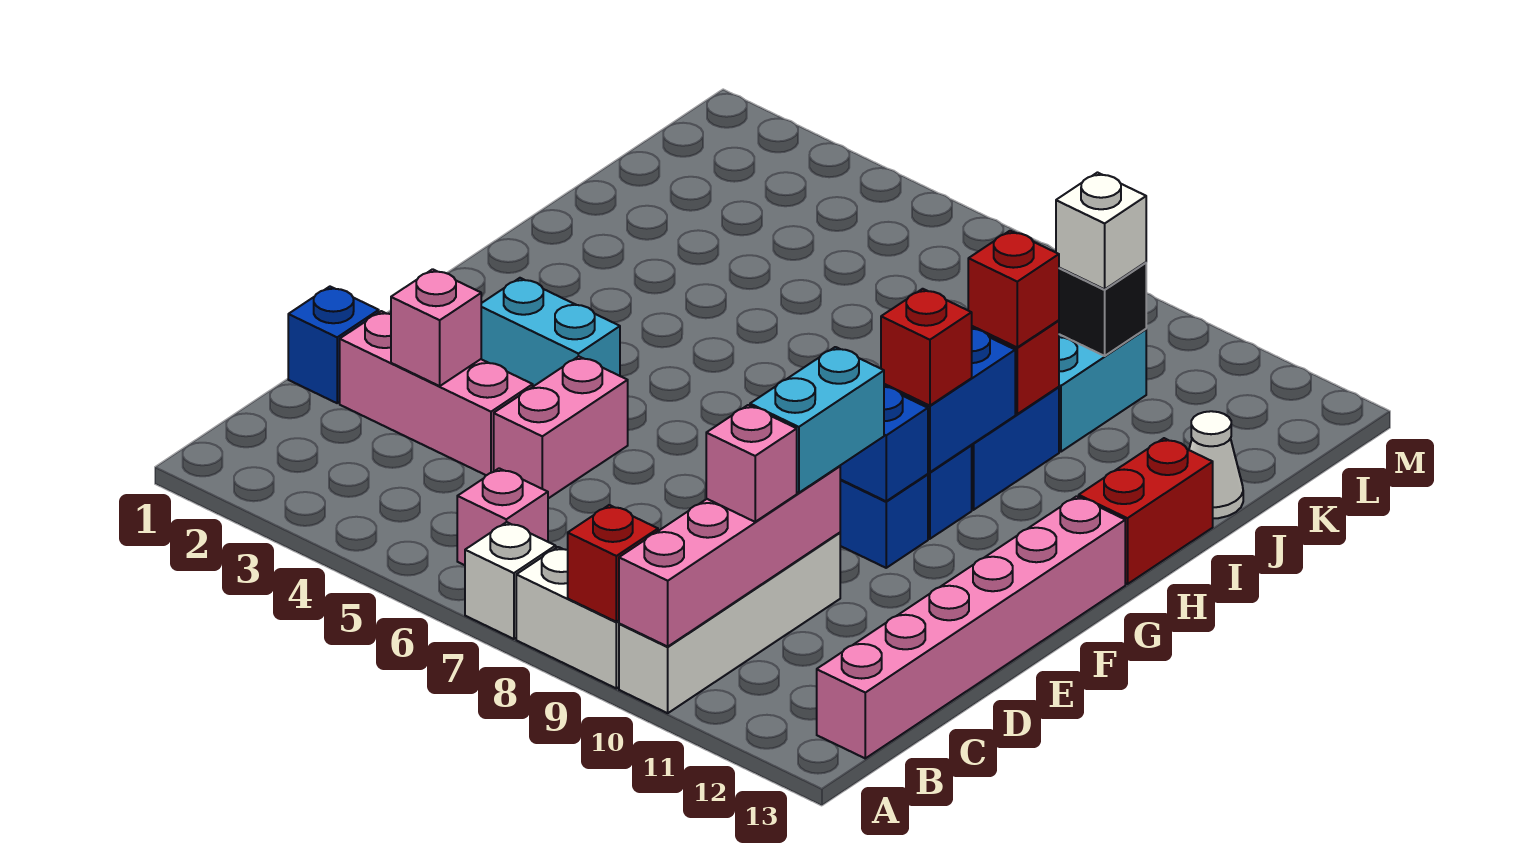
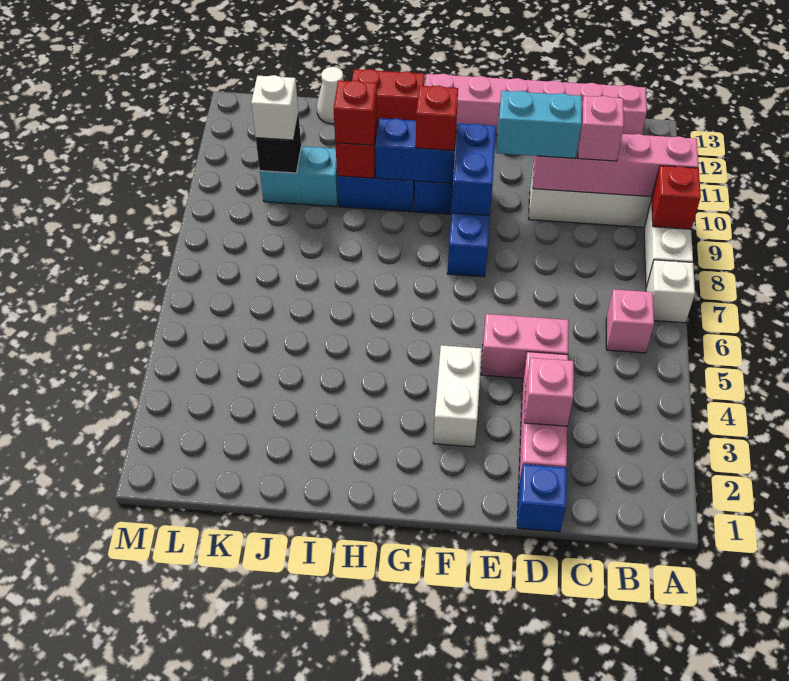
cyan brick F3:F4 level 1 -> white brick F3:F4 level 1

